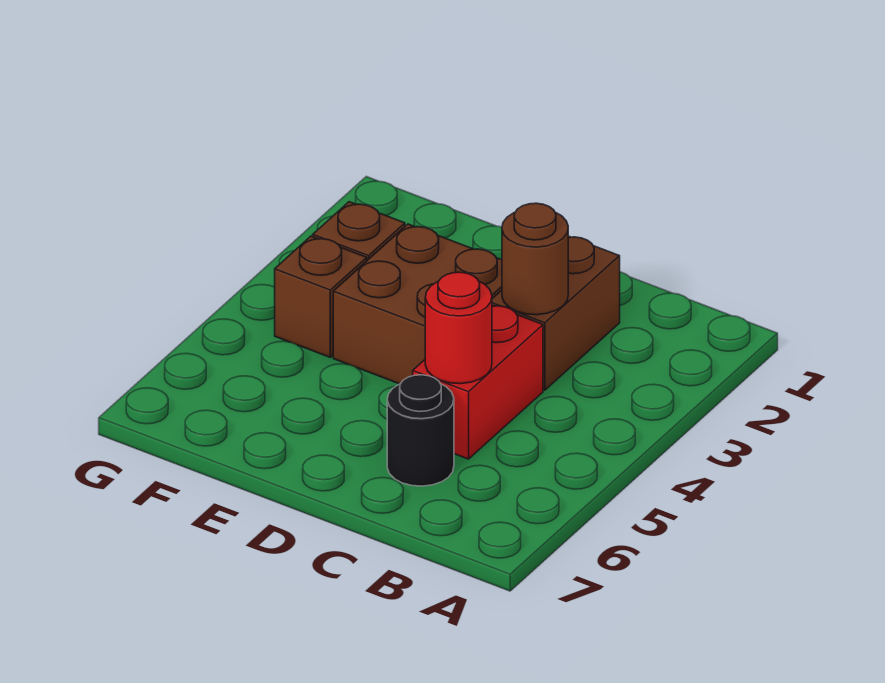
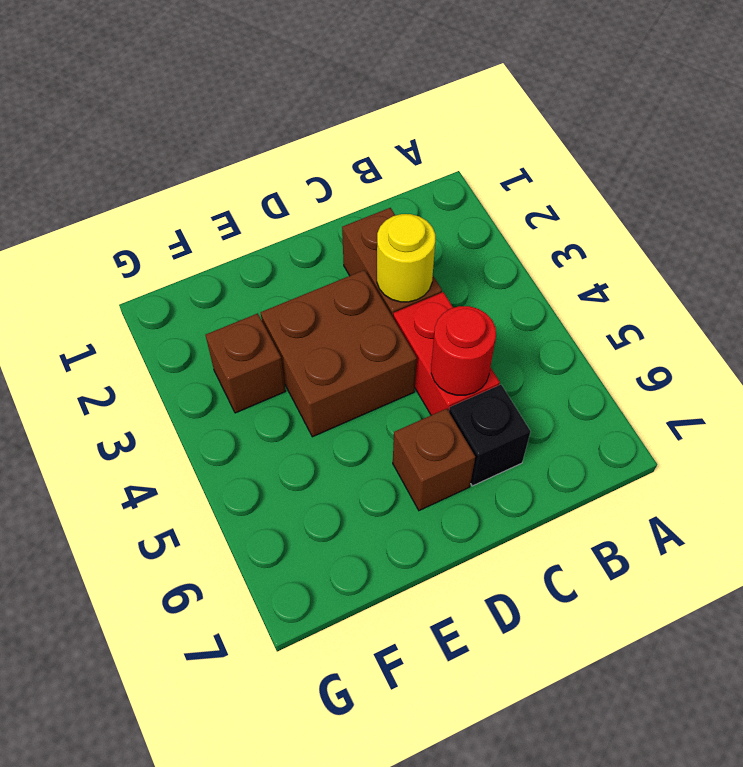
brown round brick C3 level 2 -> yellow round brick C3 level 2
black round brick C6 level 1 -> black brick C6 level 1
brown brick F4 level 1 -> brown brick D6 level 1

